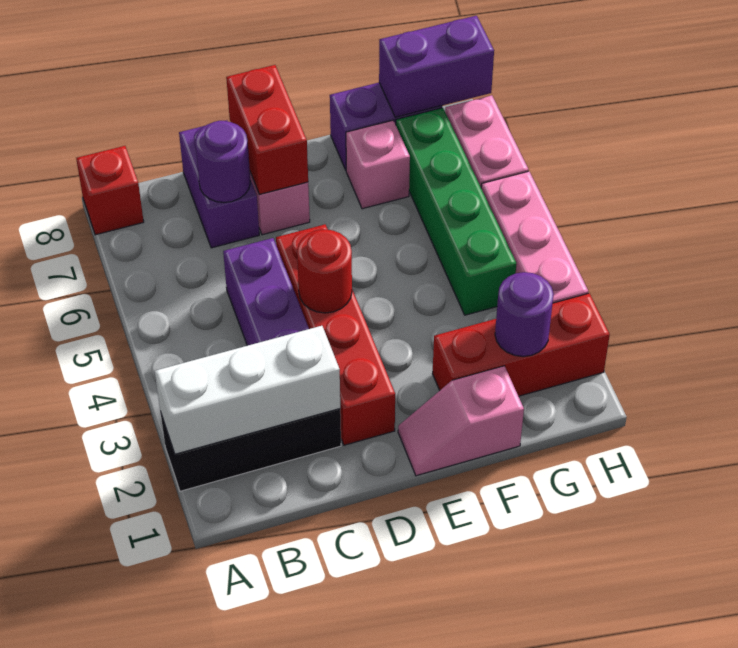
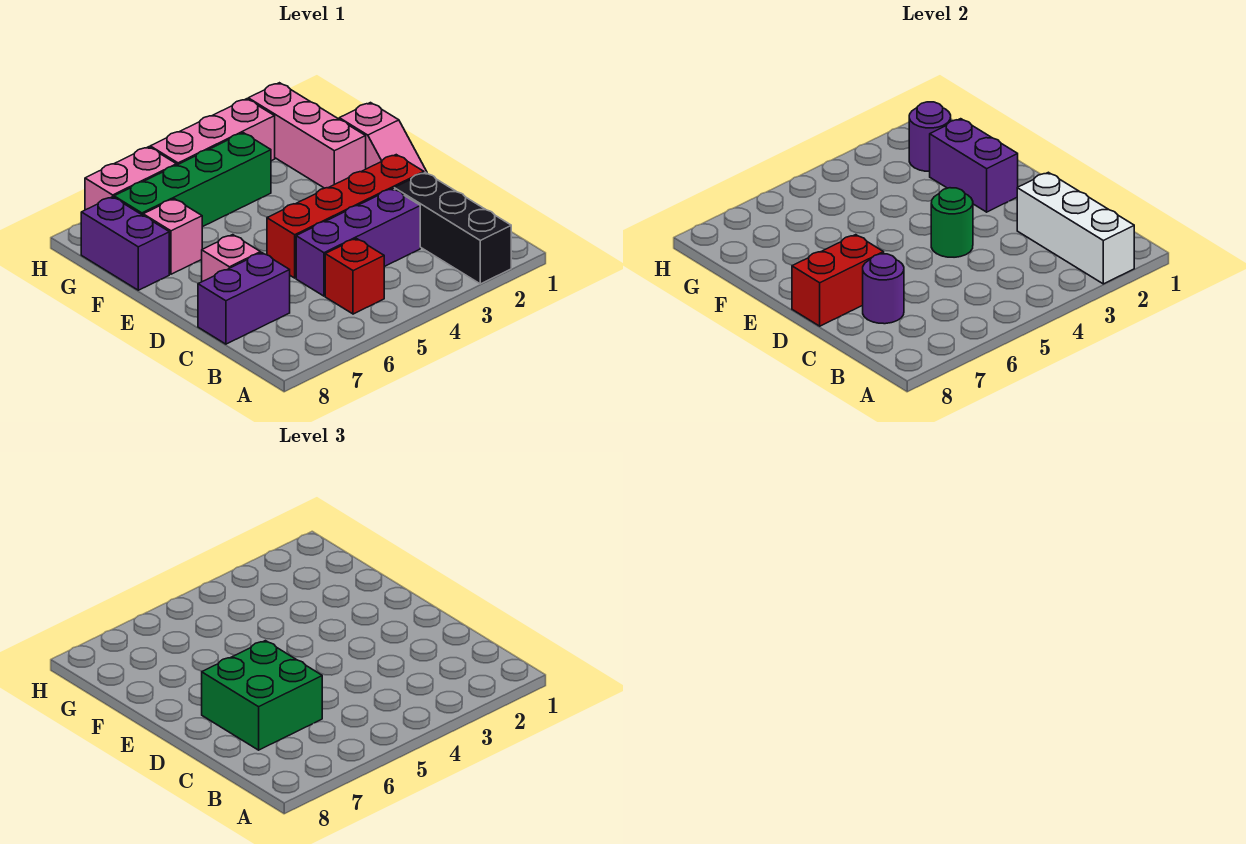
red brick A8 level 1 -> red brick B5 level 1
none -> green brick C6:D7 level 3
red round brick D4 level 2 -> green round brick D4 level 2
red brick F2:H2 level 1 -> pink brick F2:H2 level 1
purple brick G8:H8 level 2 -> purple brick E2:F2 level 2

